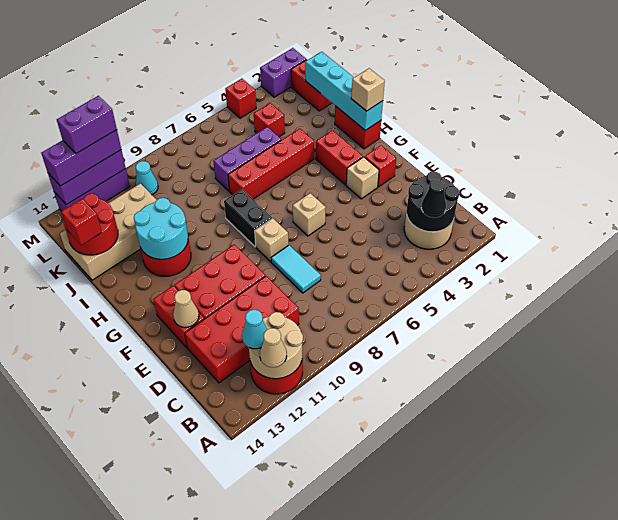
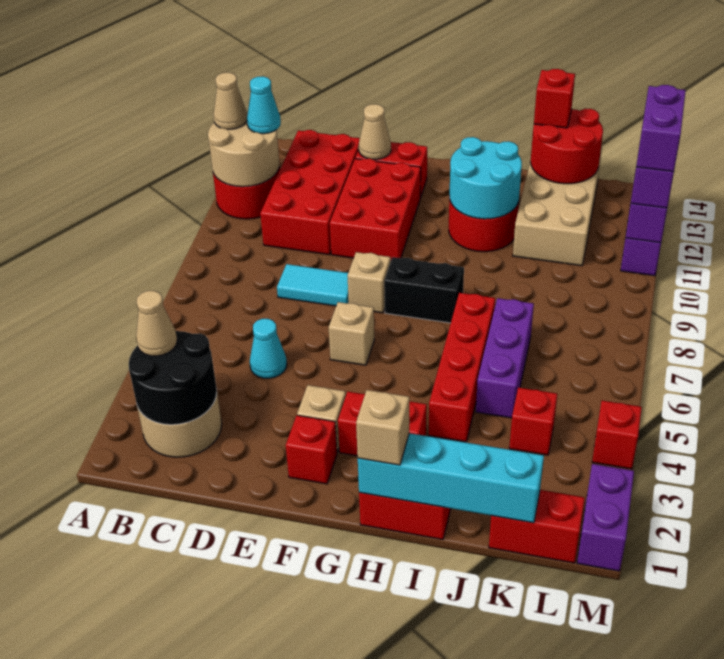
black cone B3 level 3 -> tan cone B3 level 3
cyan cone L10 level 1 -> cyan cone D5 level 1

